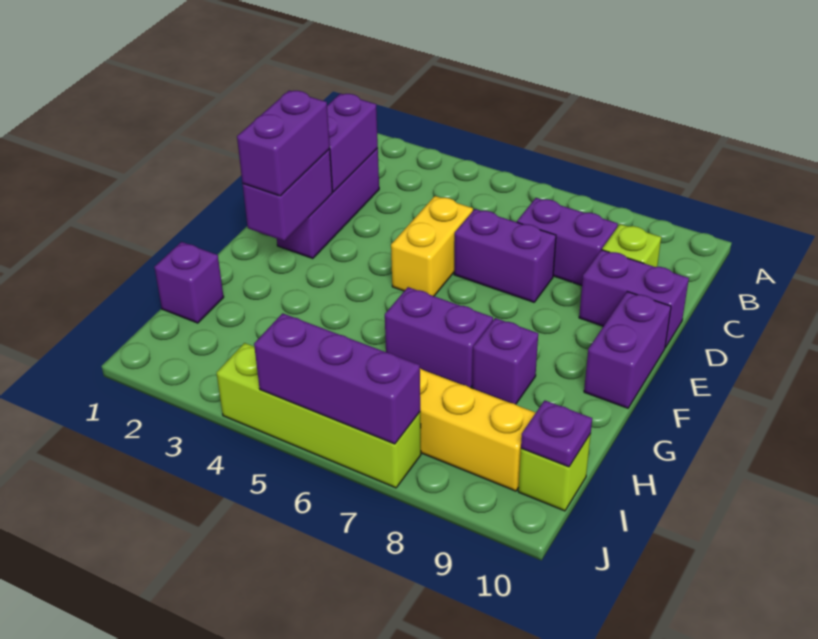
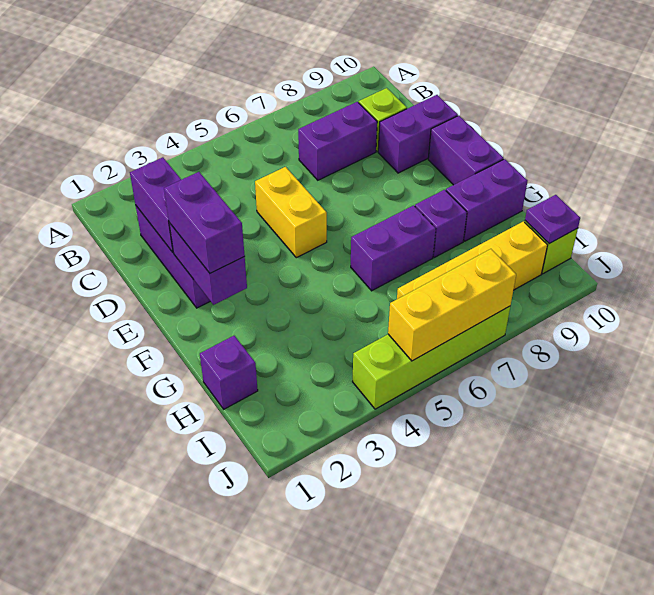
purple brick D6:D7 level 1 -> purple brick G9:G10 level 1
purple brick J5:J7 level 2 -> yellow brick J5:J7 level 2

